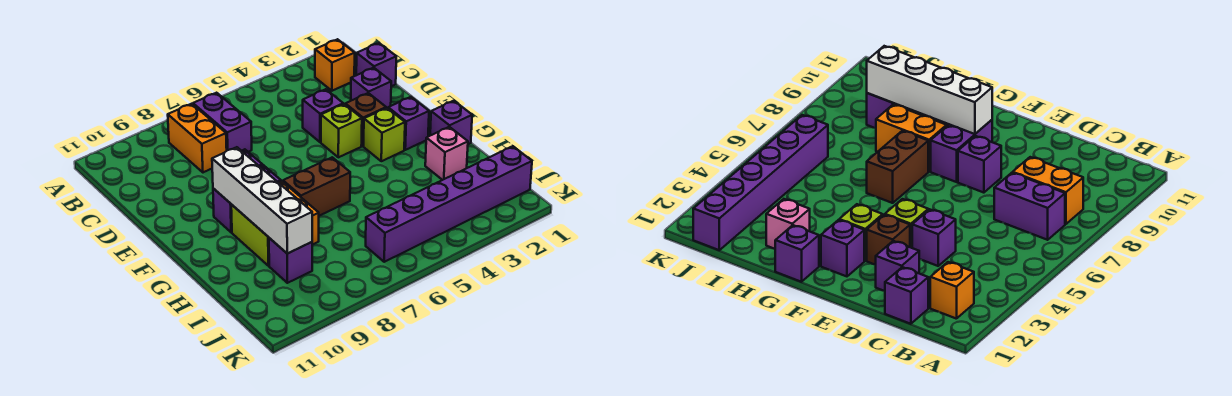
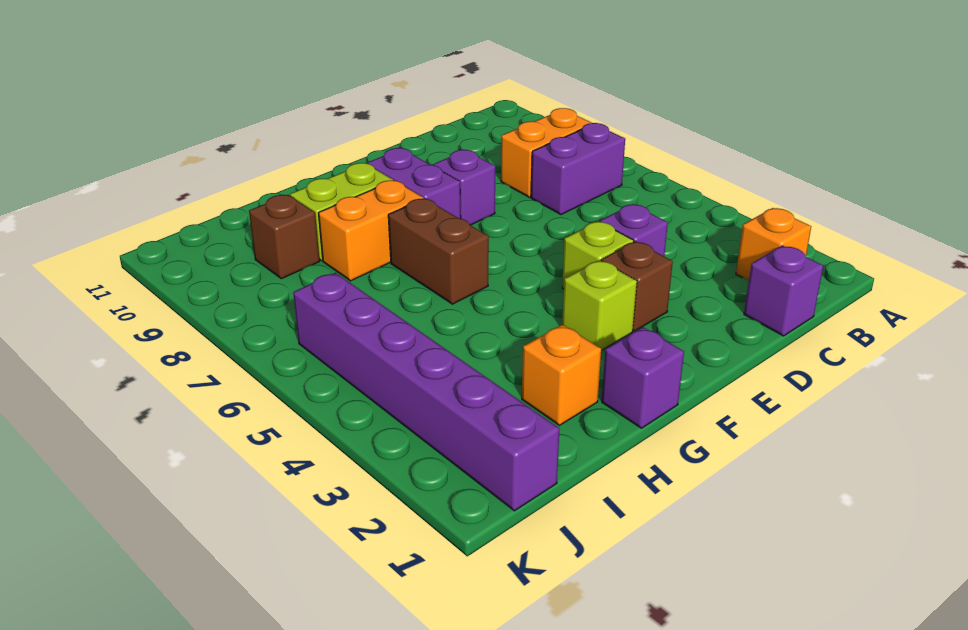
purple brick D2 level 1 -> none
purple brick F2 level 1 -> none
white brick F9:I9 level 2 -> none
pink brick H2 level 1 -> orange brick H2 level 1
purple brick I9 level 1 -> brown brick I9 level 1

